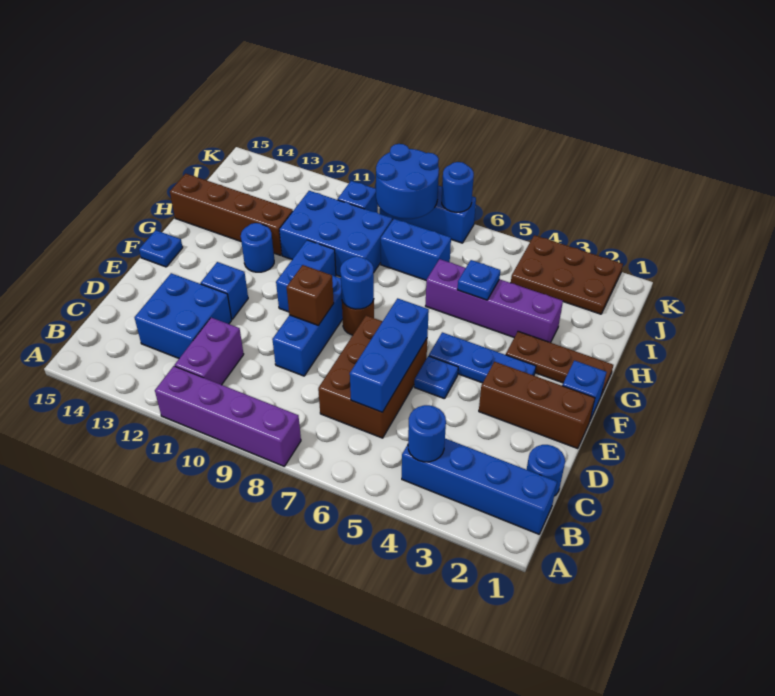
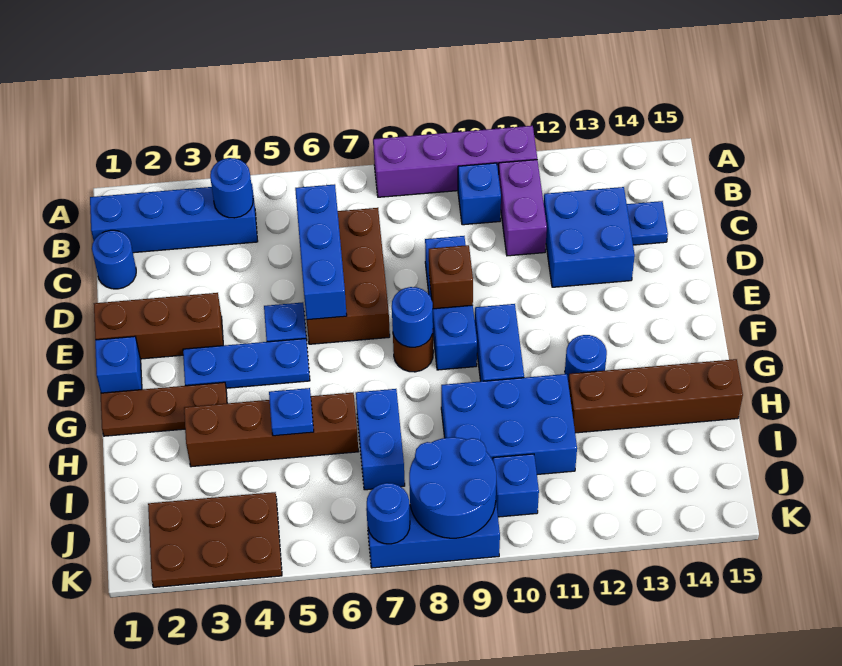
blue brick E12 level 1 -> blue brick B10 level 1
blue plate F15 level 1 -> blue plate C14 level 1
purple brick H3:H6 level 1 -> brown brick H3:H6 level 1
blue brick I7:I8 level 1 -> blue brick H7:I7 level 1

